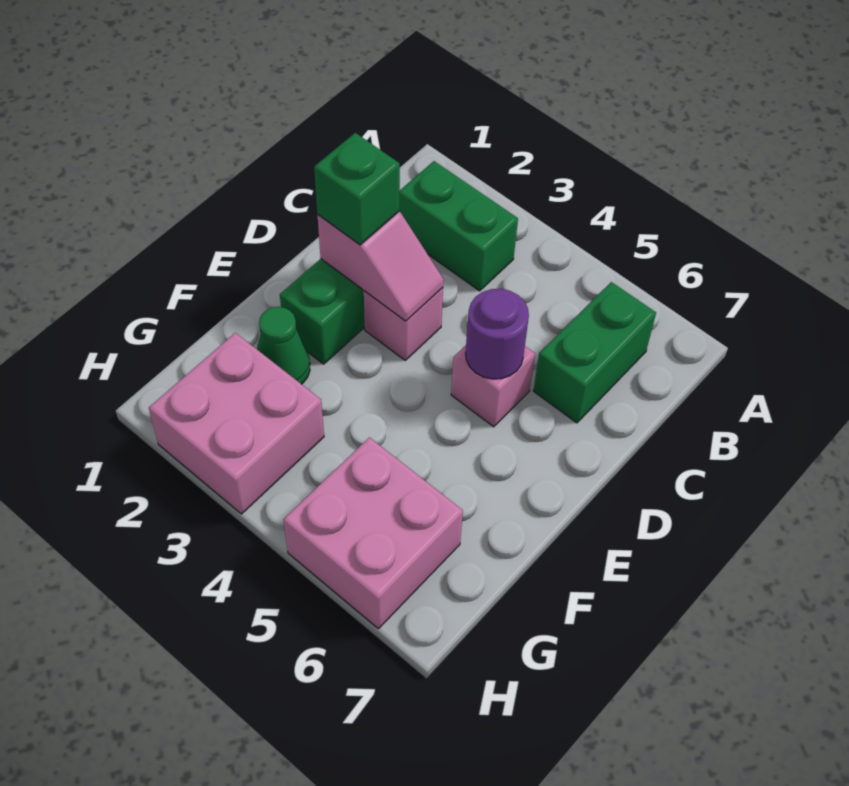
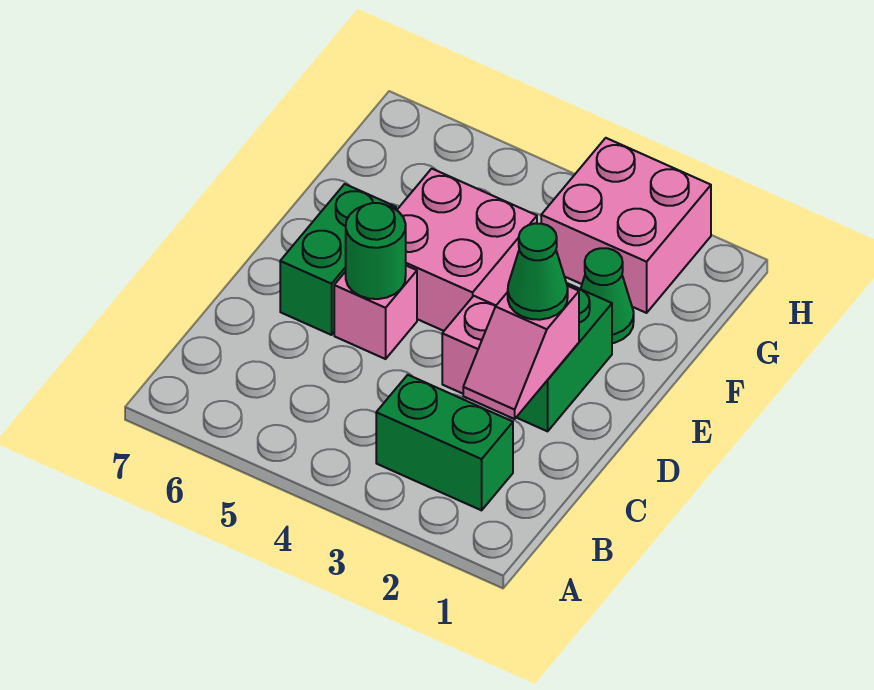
green brick B6:C6 level 1 -> green brick D6:E6 level 1
pink slope D2:D3 level 2 top 2 -> pink slope C2:D2 level 2 top D
green brick D2 level 3 -> green cone D2 level 3
purple round brick D5 level 2 -> green round brick D5 level 2
pink brick G5:H6 level 1 -> pink brick E4:F5 level 1

